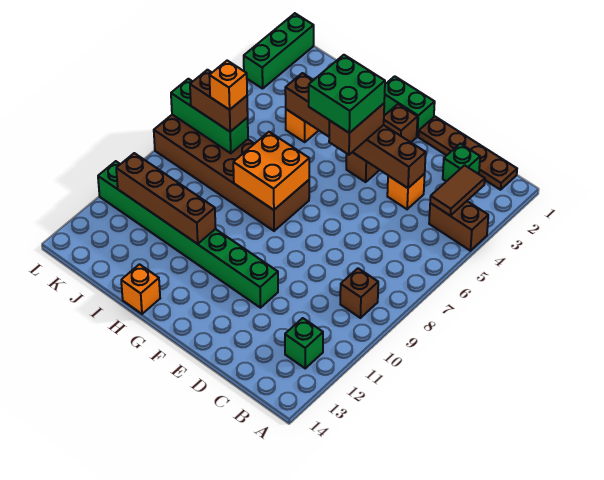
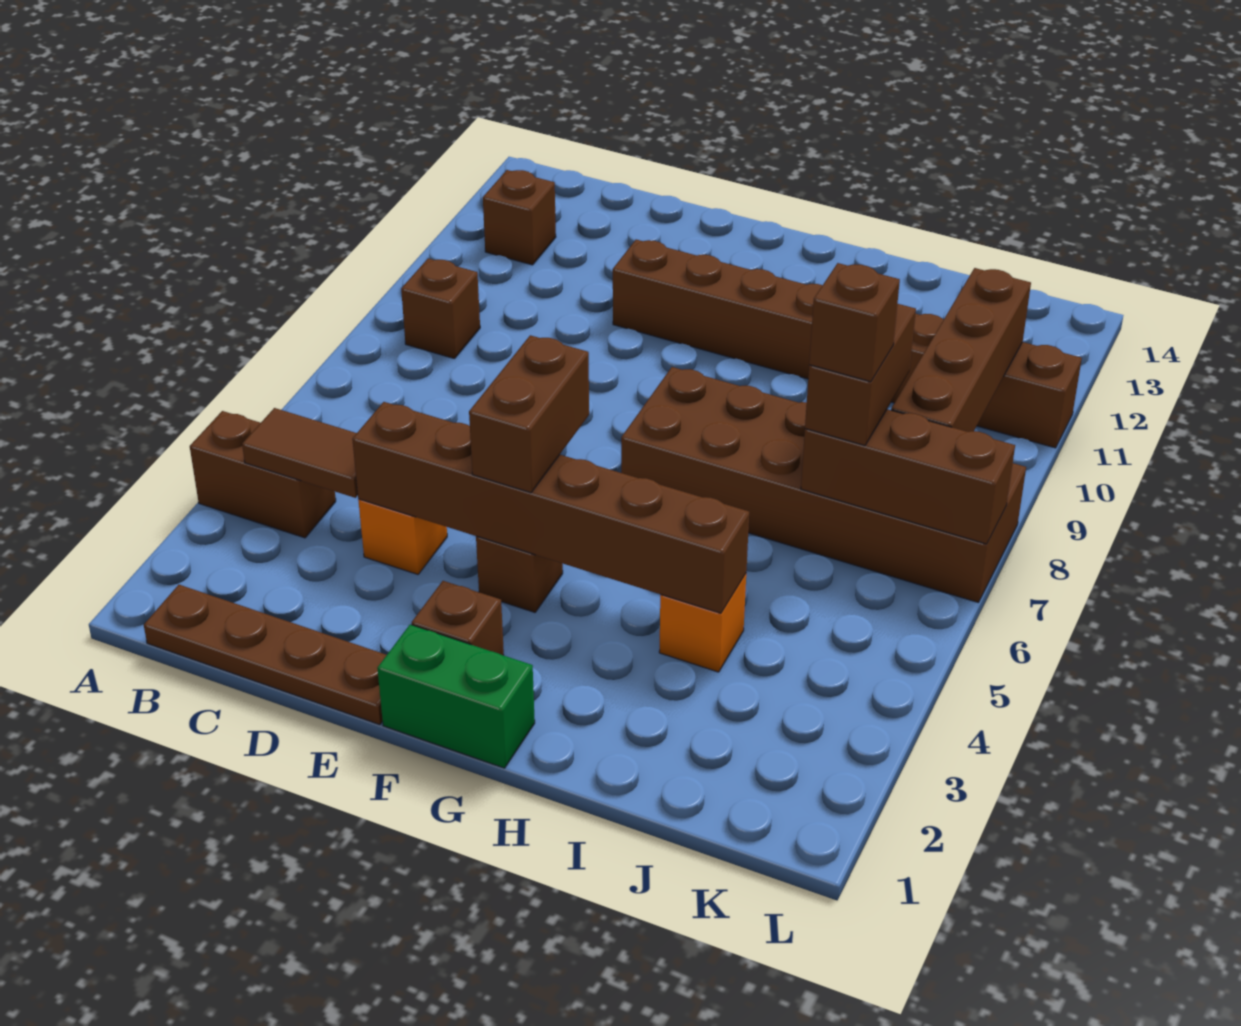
brown tile B3:B4 level 2 -> brown tile B4:C4 level 2
green brick B12 level 1 -> brown brick B12 level 1
green brick C2 level 1 -> none
green brick E11:L11 level 1 -> brown brick E11:L11 level 1
green brick F4:G5 level 4 -> none
orange brick G7:H8 level 2 -> none
brown brick H11:K11 level 2 -> brown brick K8:K11 level 2
orange brick H14 level 1 -> none
green brick J7:L7 level 2 -> brown brick J7:L7 level 2
brown brick J7:K7 level 3 -> brown brick J7:J8 level 3
orange brick J7 level 4 -> brown brick J7 level 4
green brick L1:L3 level 1 -> none

